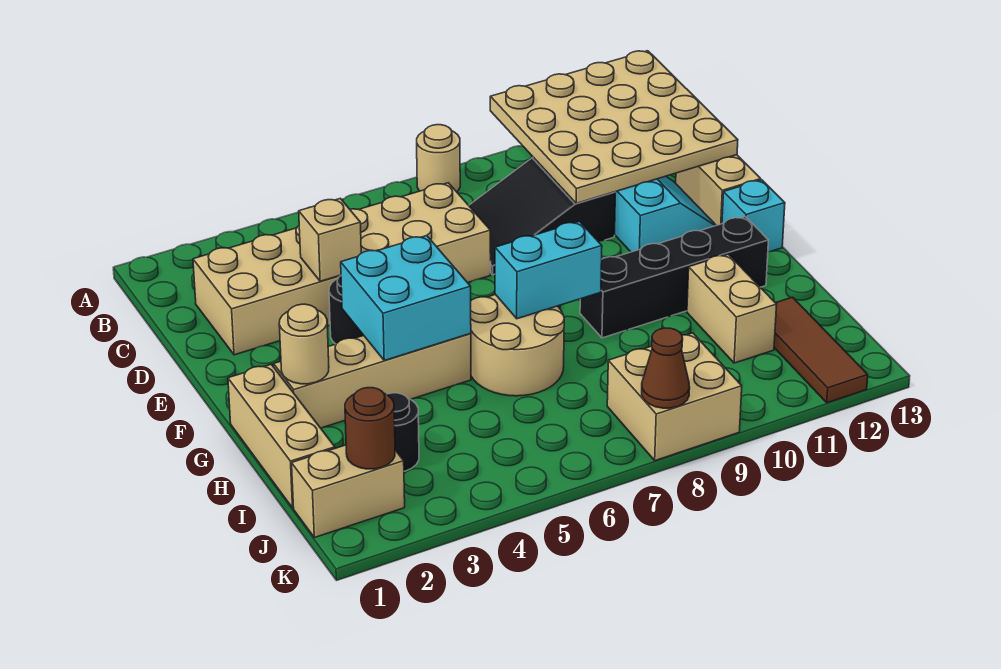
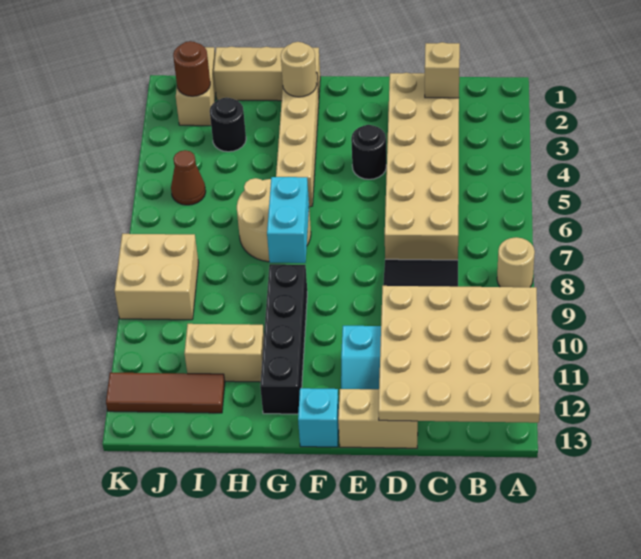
tan brick D4 level 2 -> tan brick C2 level 2
cyan brick F4:G5 level 2 -> none
brown cone K8 level 2 -> brown cone J5 level 1

